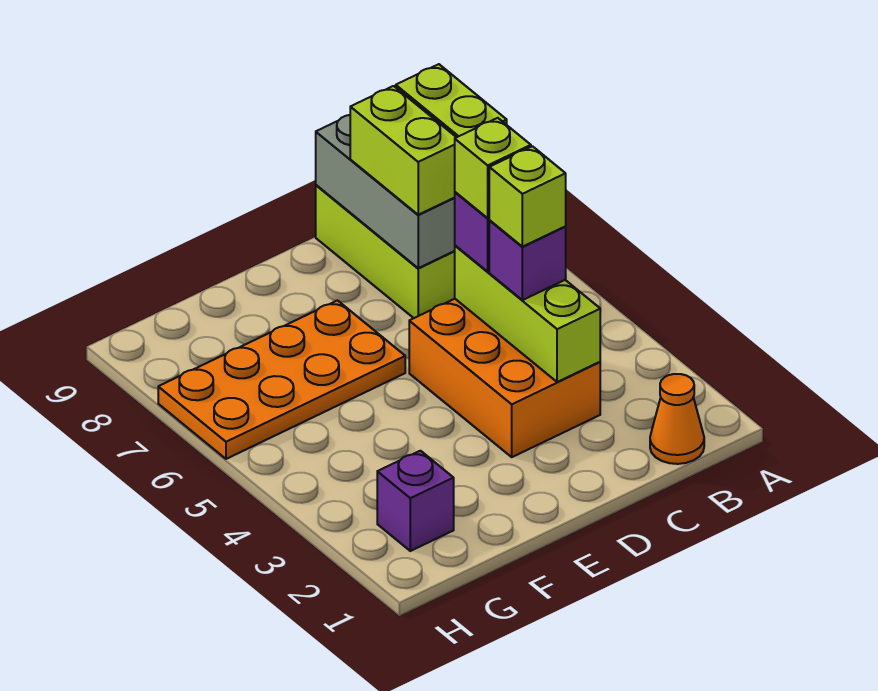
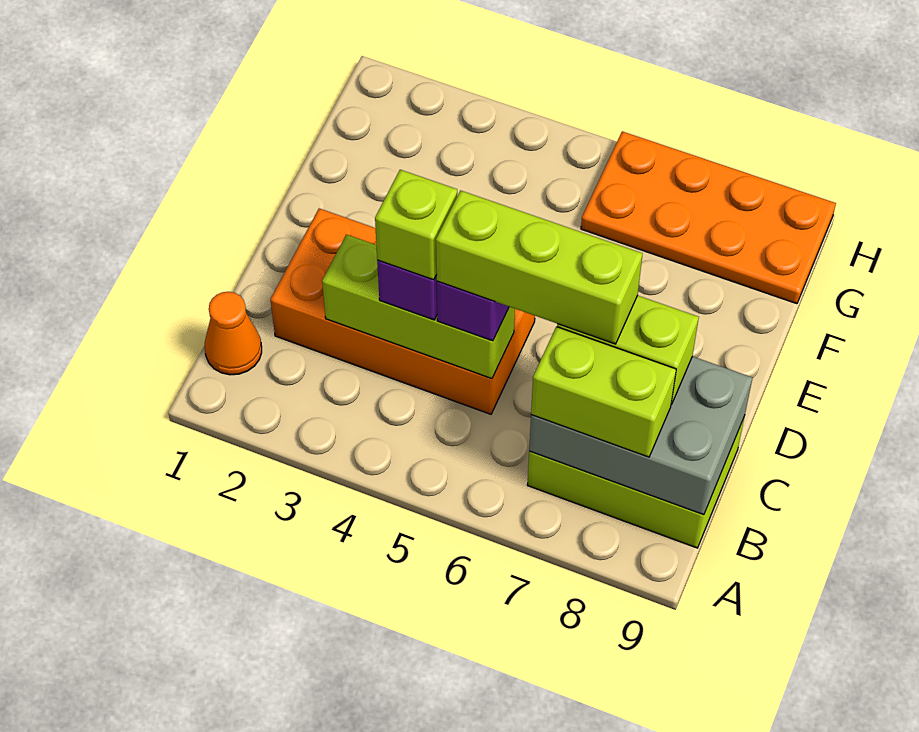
orange brick C3:D5 level 1 -> orange brick C2:D5 level 1
lime brick C5 level 4 -> lime brick C5:C7 level 4
orange plate E6:H7 level 1 -> orange plate G6:H9 level 1
purple brick G2 level 1 -> none

